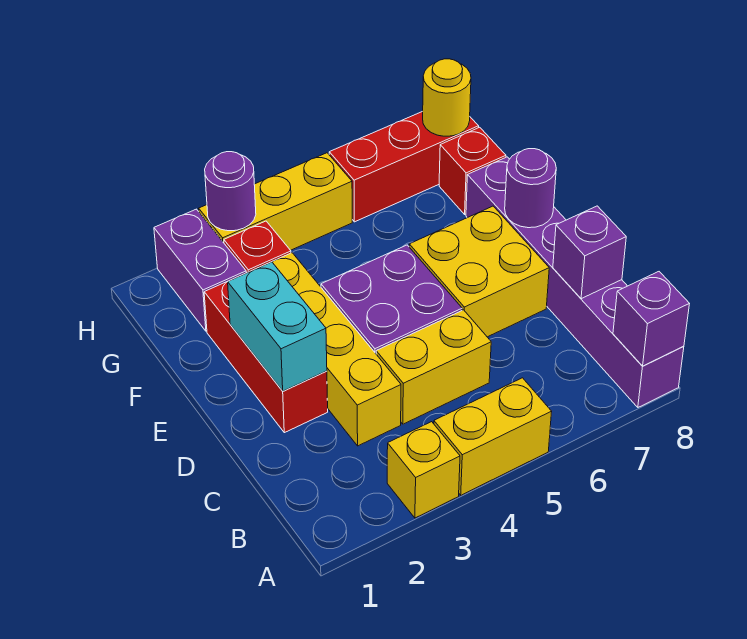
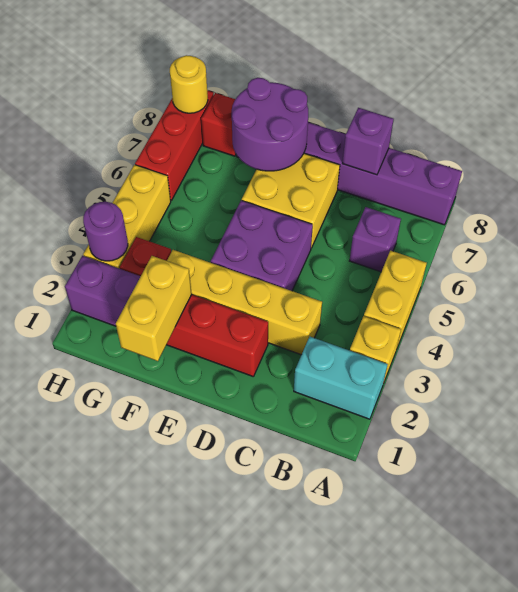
purple brick A8 level 2 -> purple brick B6 level 1
yellow brick C4:C5 level 1 -> yellow brick F1:F2 level 2
cyan brick D2:E2 level 2 -> cyan brick A2:B2 level 1
purple round brick E8 level 2 -> purple round brick E7:F8 level 2

